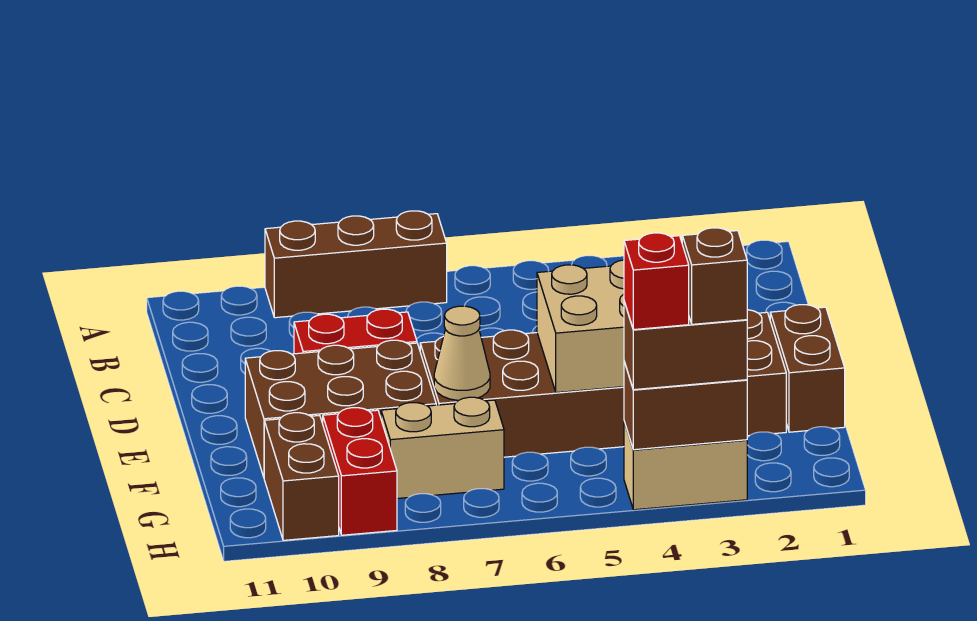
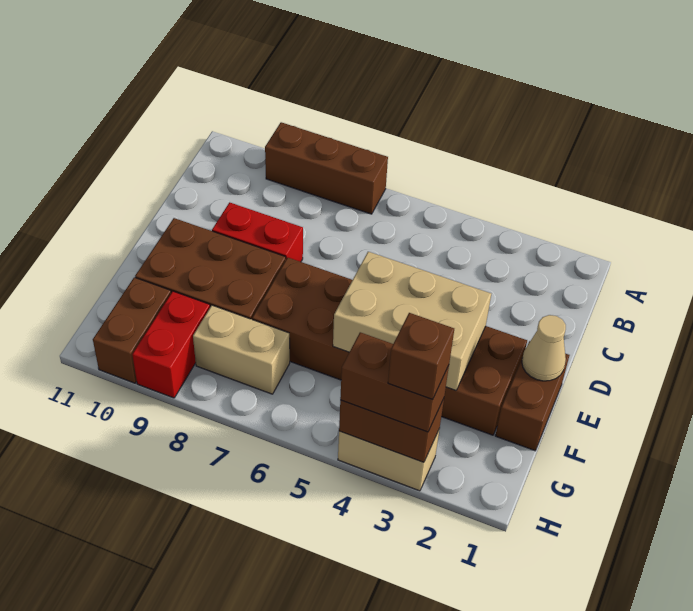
tan cone F7 level 2 -> tan cone E1 level 2
red brick H4 level 4 -> none

